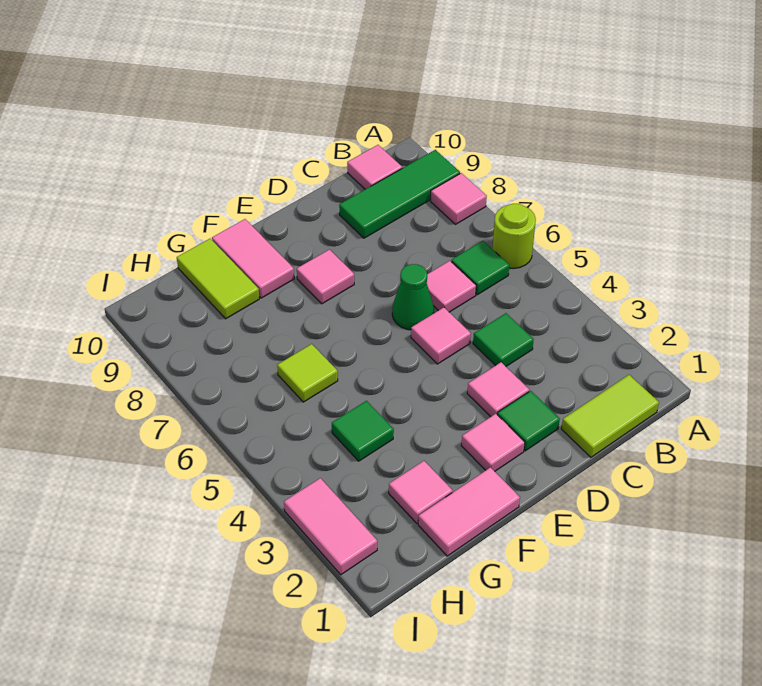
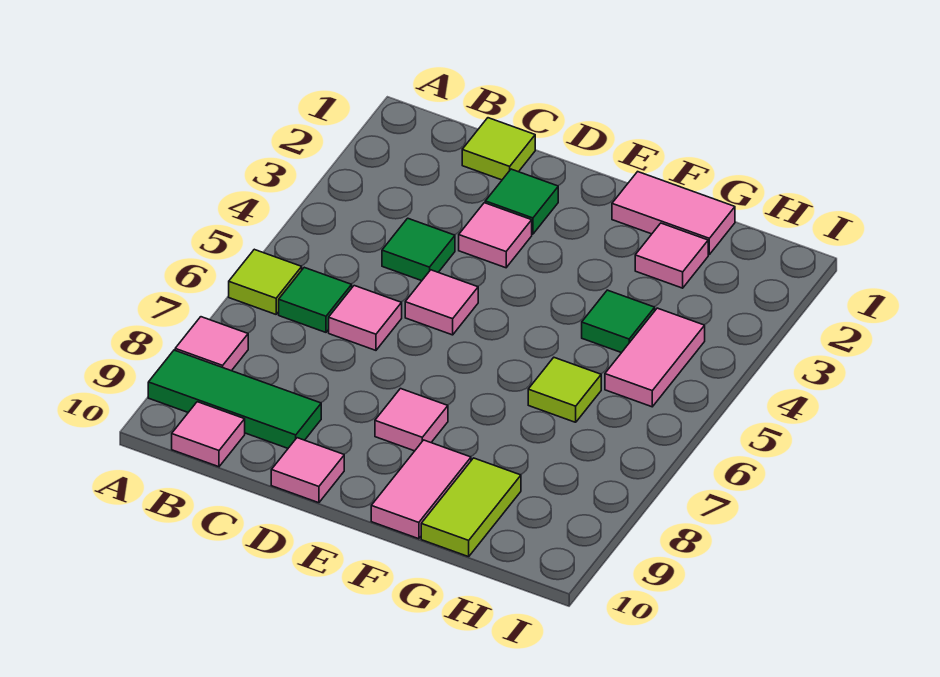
lime round brick A6 level 1 -> lime tile A6 level 1
lime tile B1:C1 level 1 -> lime tile C1 level 1
green cone D6 level 1 -> none
pink tile E2 level 1 -> pink tile D10 level 1
pink tile I2:I3 level 1 -> pink tile H4:H5 level 1

